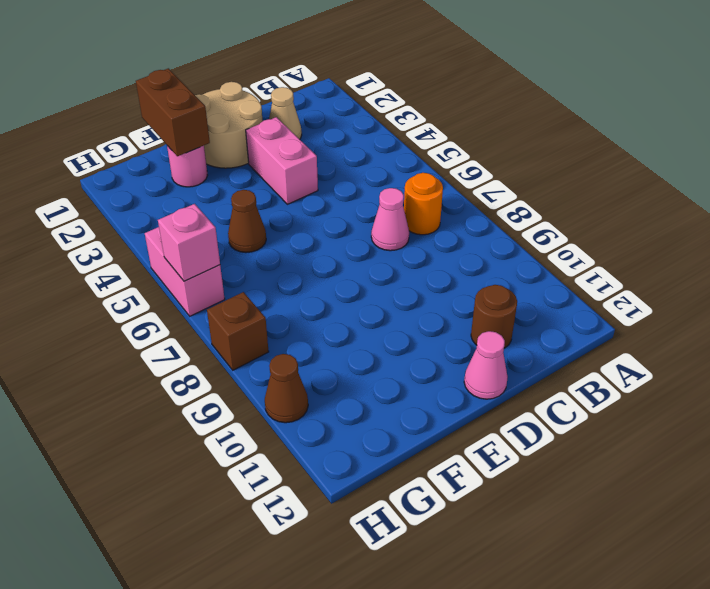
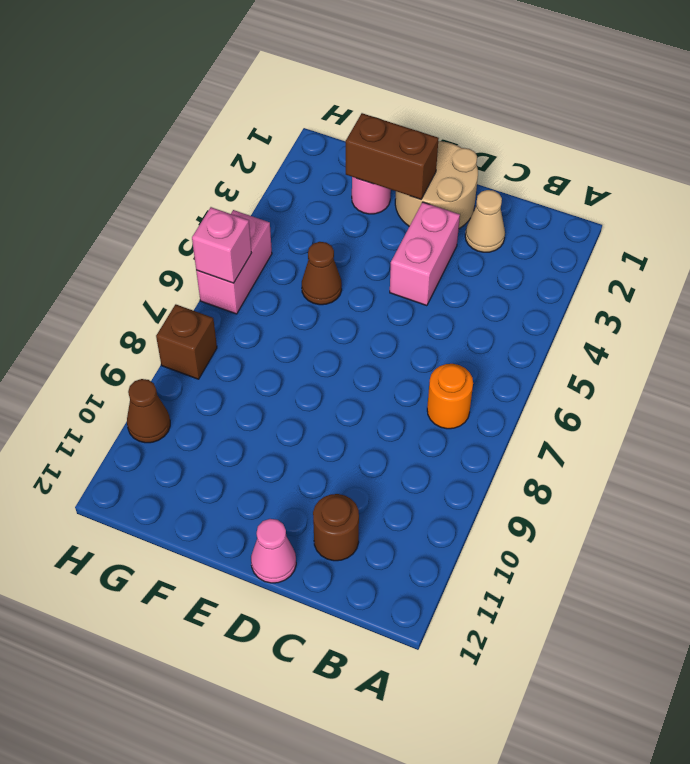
pink cone C7 level 1 -> none
brown brick F1:F2 level 2 -> brown brick E2:F2 level 2

